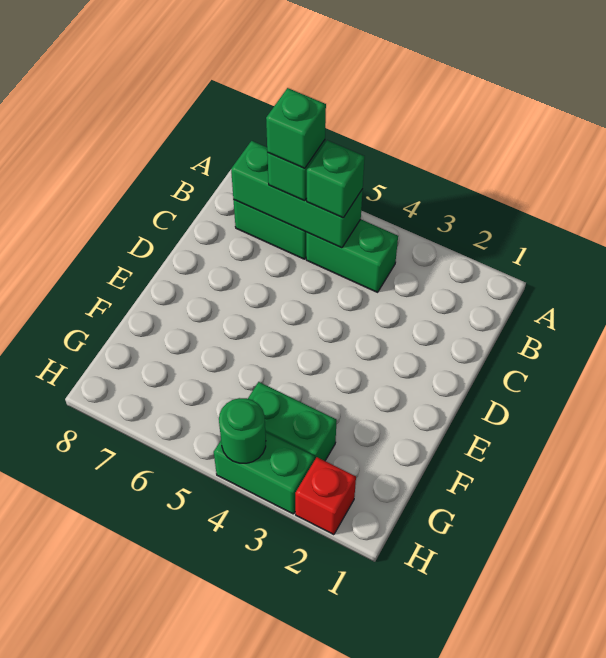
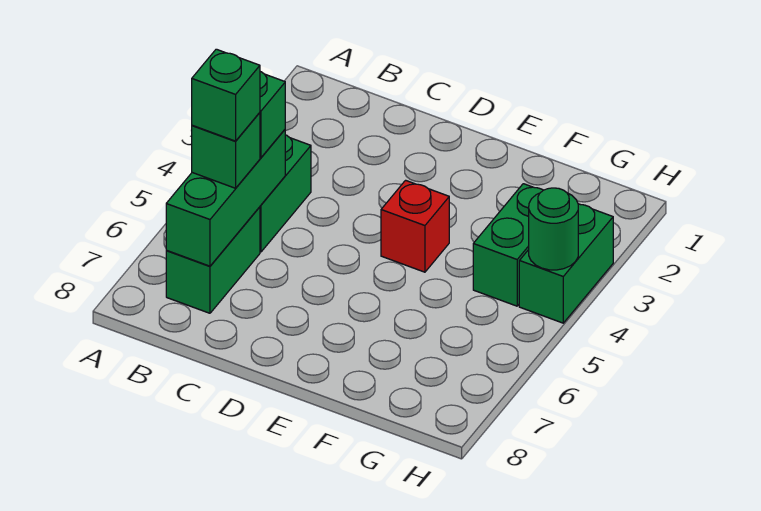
red brick H2 level 1 -> red brick E4 level 1

